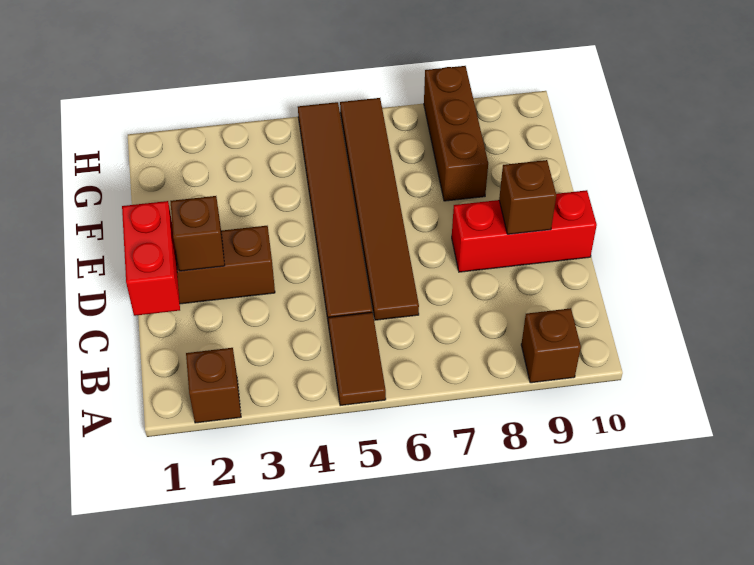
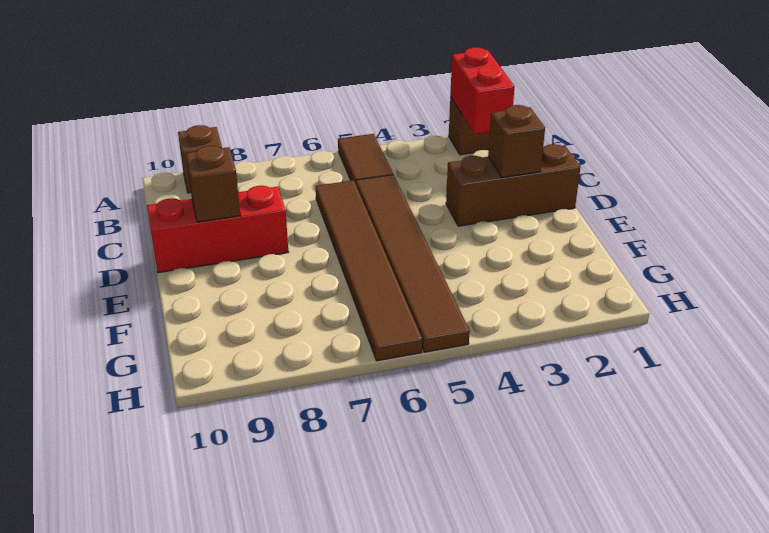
red brick C1:D1 level 2 -> red brick A2:B2 level 2
brown brick F8:H8 level 1 -> none

